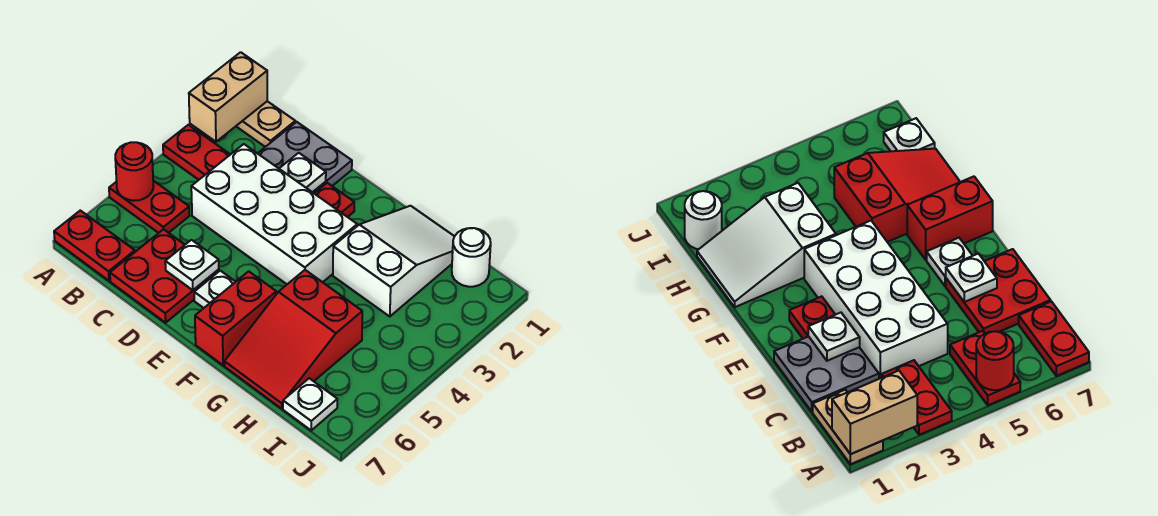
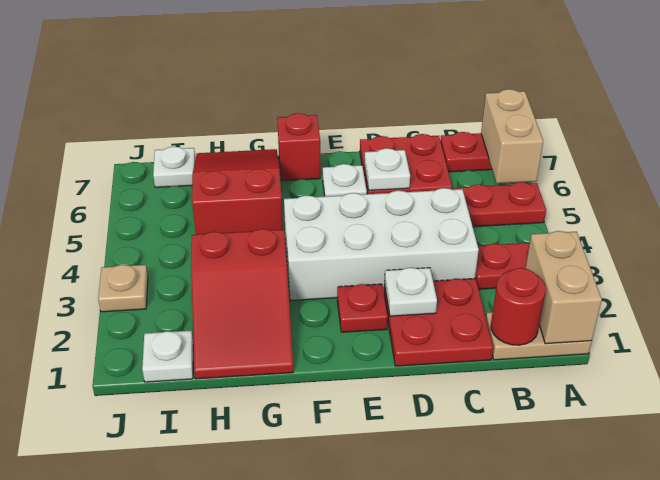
red round brick A5 level 2 -> red round brick B1 level 2
none -> tan brick A6:A7 level 2
grey plate C1:D2 level 1 -> red plate C1:D2 level 1
red brick F6:F7 level 1 -> red brick F7 level 1
white slope G1:H3 level 1 top 3 -> red slope G1:H3 level 1 top 3
white round brick I1 level 1 -> white plate I1 level 1
none -> tan plate J3 level 1

